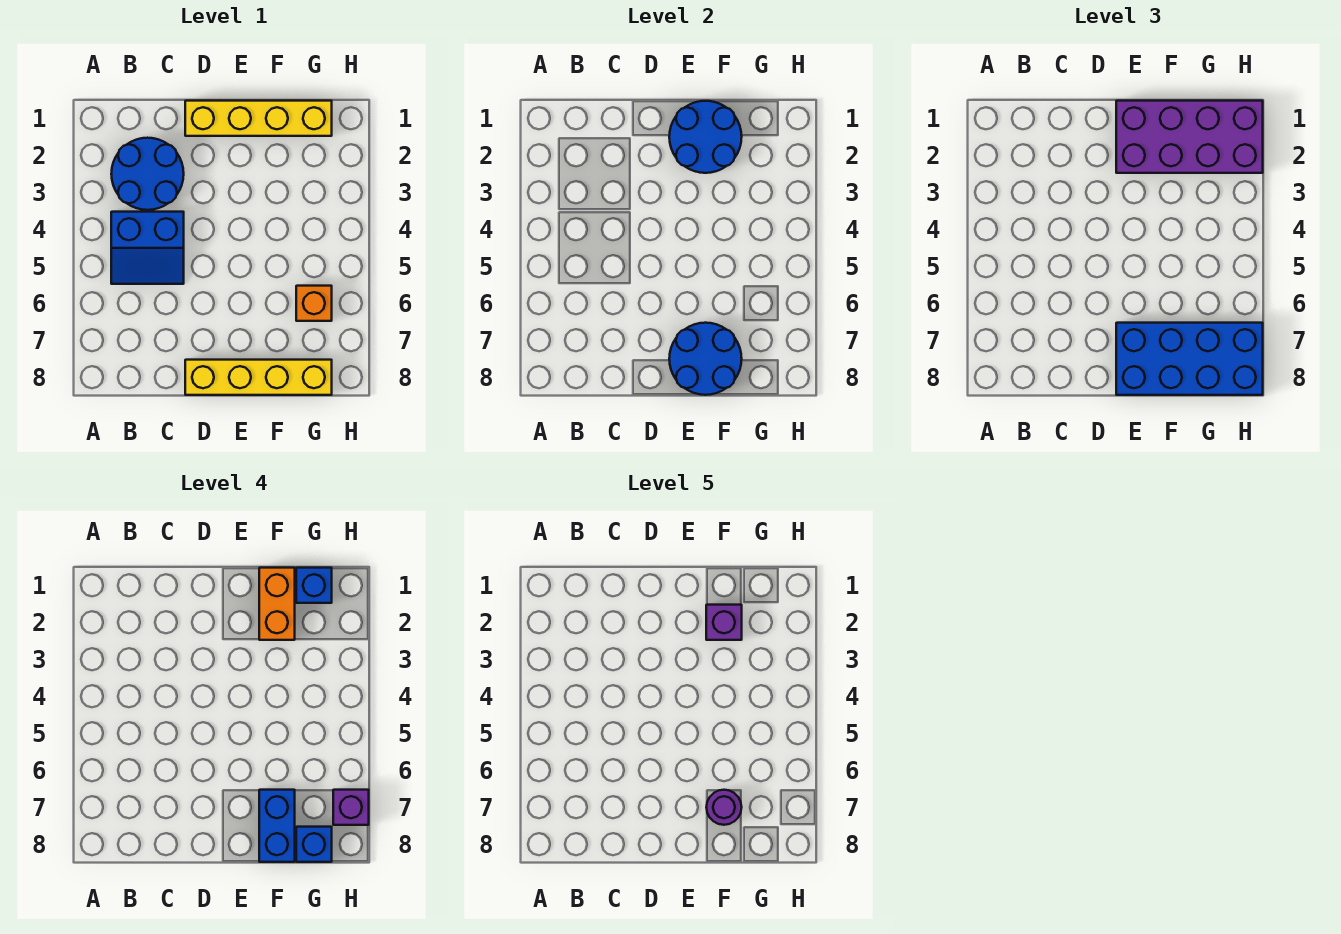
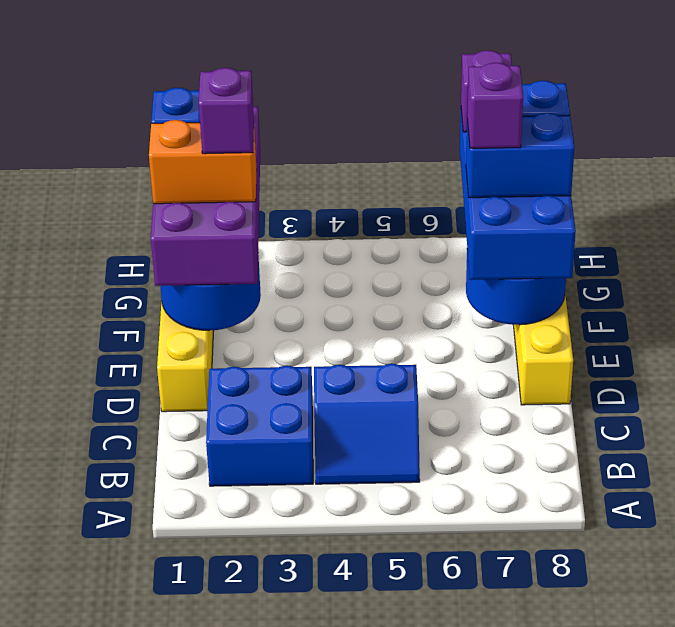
blue round brick B2:C3 level 1 -> blue brick B2:C3 level 1
blue slope B4:C5 level 1 top 4 -> blue slope B4:C5 level 1 top C
purple round brick F7 level 5 -> purple brick F7 level 5
orange brick G6 level 1 -> none

